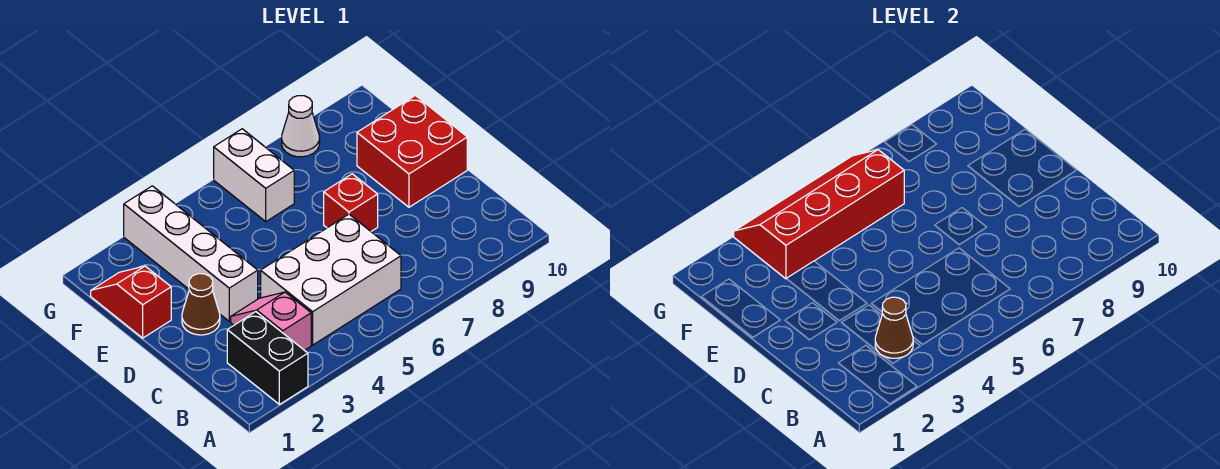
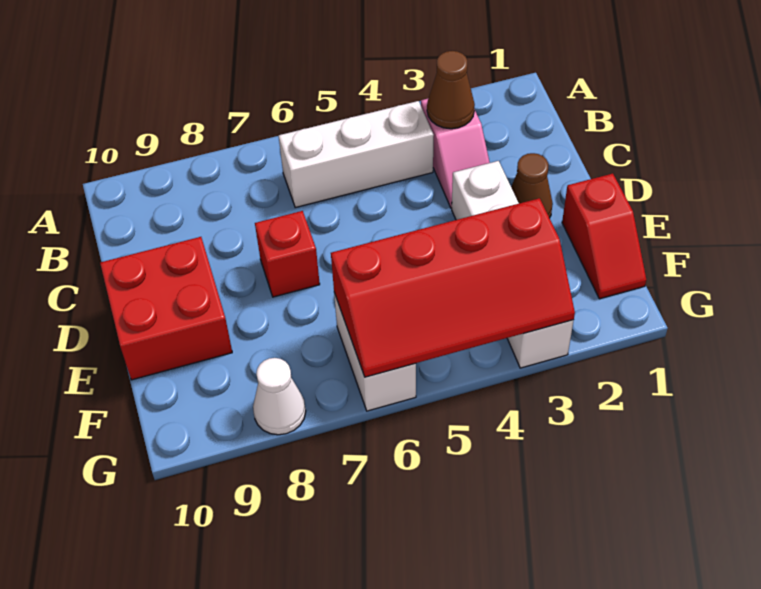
black brick A2:B2 level 1 -> none
white brick B4:C6 level 1 -> white brick B4:B6 level 1

